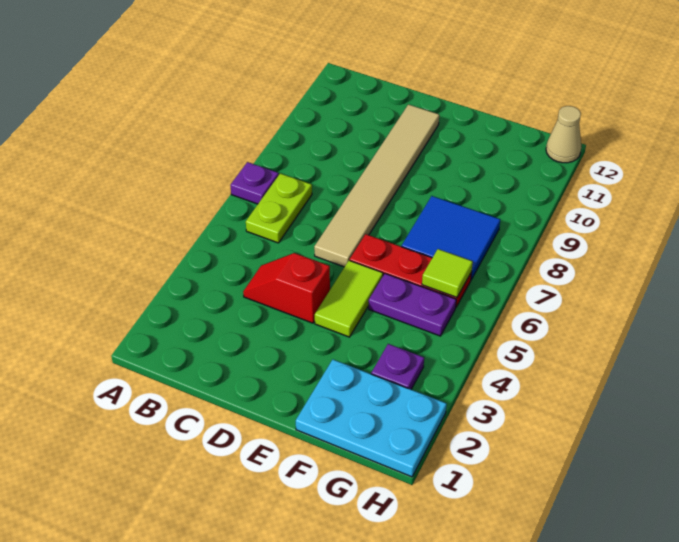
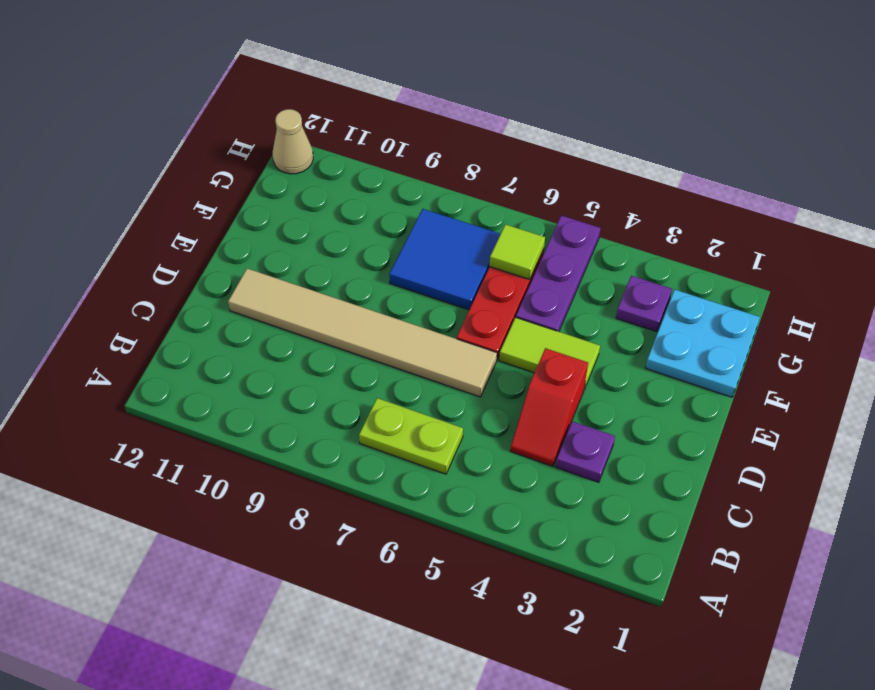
purple plate A7 level 1 -> purple plate C3 level 1
cyan plate F1:H2 level 1 -> cyan plate F1:G2 level 1
purple plate F5:G5 level 1 -> purple plate F5:H5 level 1

